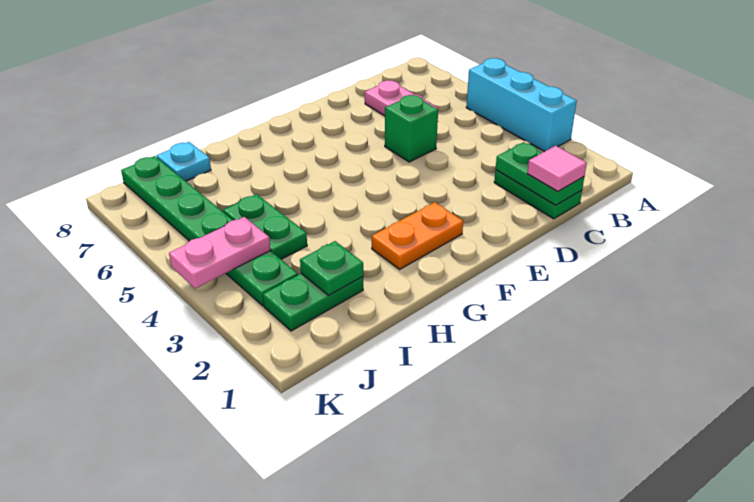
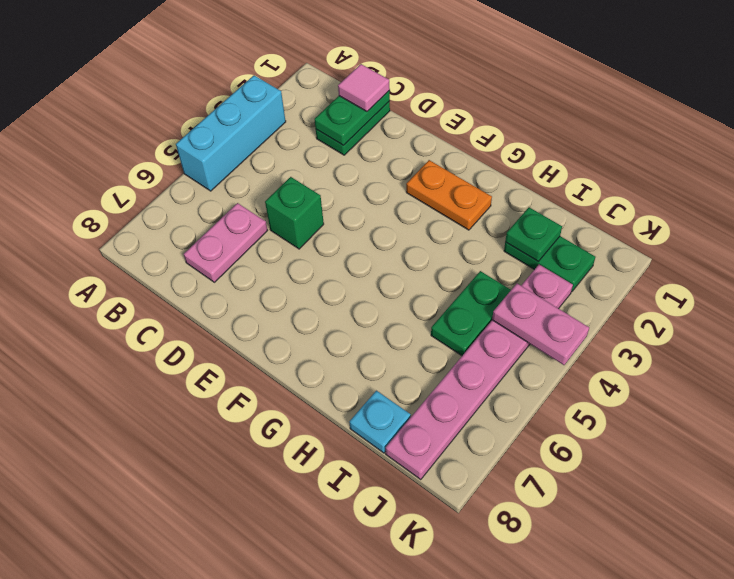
green plate J3:J8 level 1 -> pink plate J3:J8 level 1

